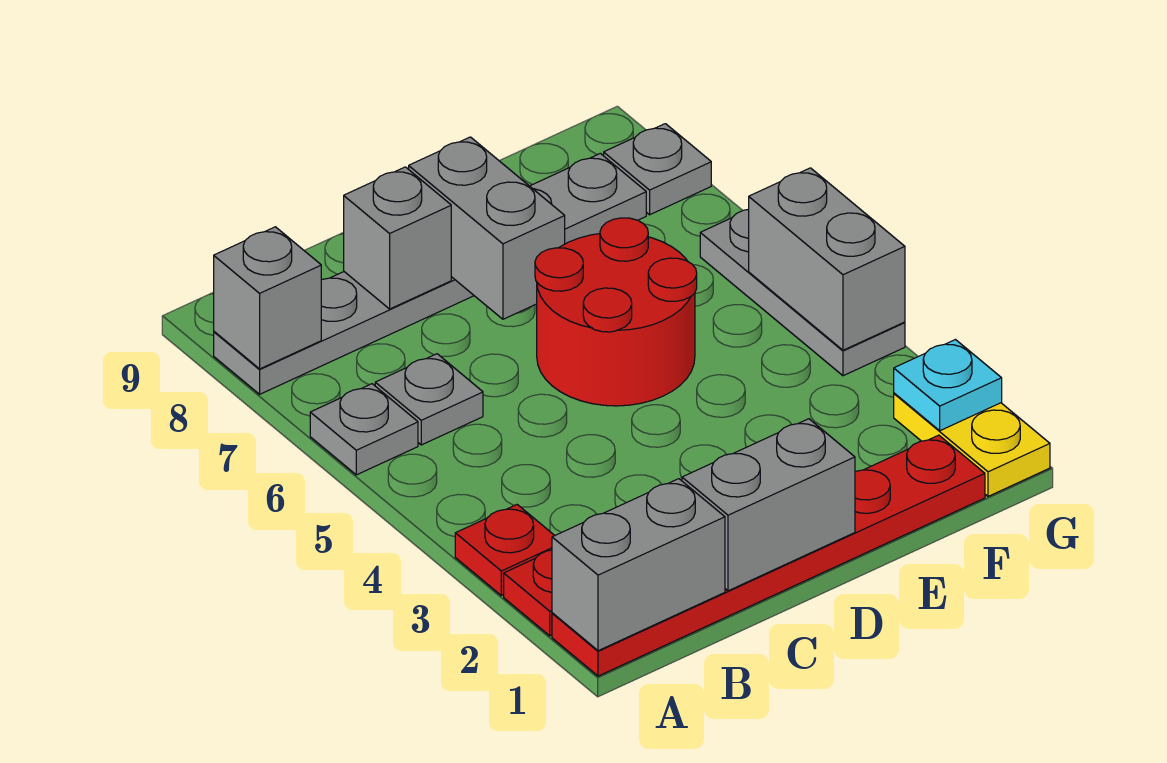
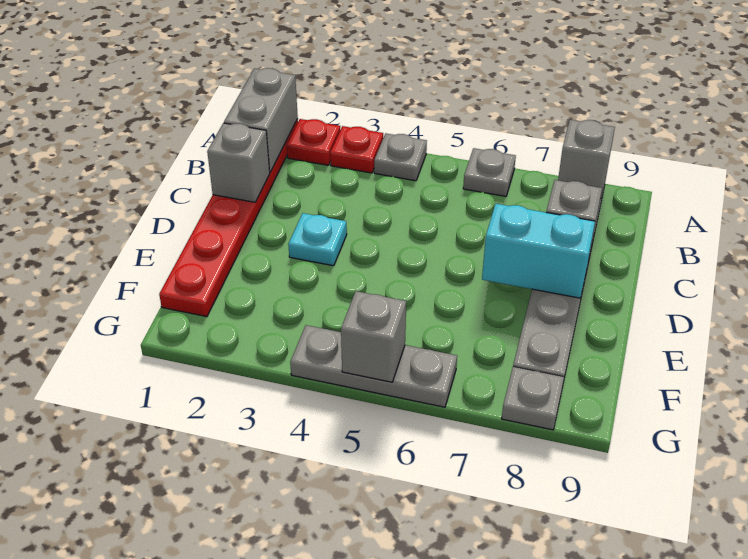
grey plate B6 level 1 -> grey plate A4 level 1
grey brick C1:D1 level 2 -> grey brick C1 level 2
red round brick D5:E6 level 1 -> none
grey brick D7:D8 level 2 -> cyan brick D7:D8 level 2
yellow plate G1:G2 level 1 -> none
cyan plate G2 level 2 -> cyan plate D3 level 1
grey brick G4:G5 level 2 -> grey brick G5 level 2

